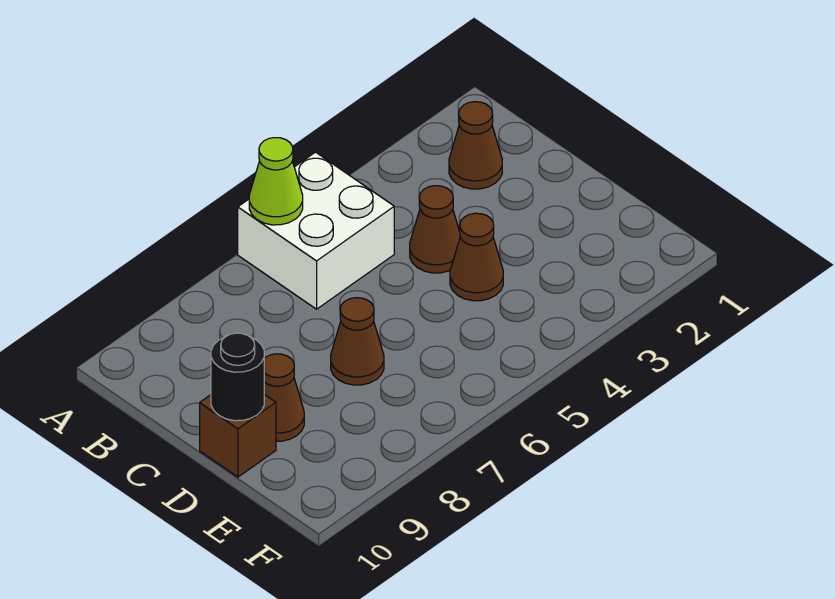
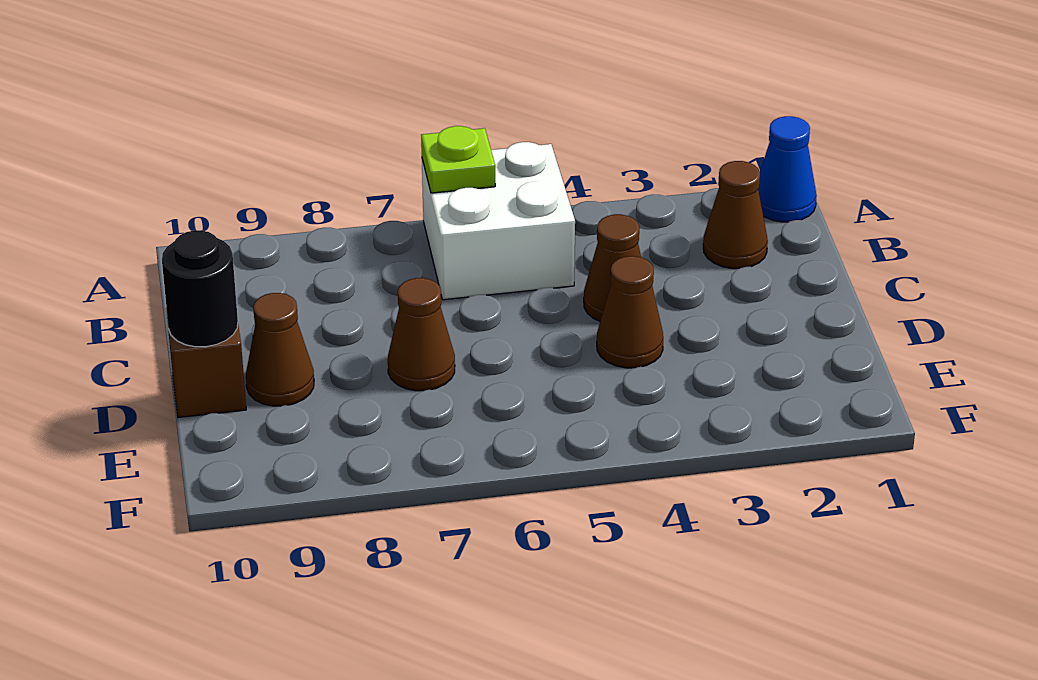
none -> blue cone A1 level 1
lime cone A6 level 2 -> lime plate A6 level 2

